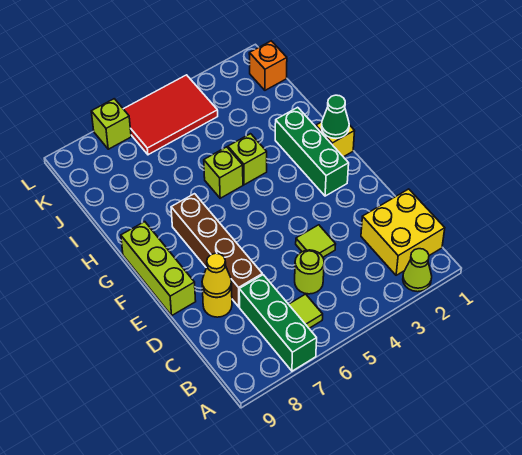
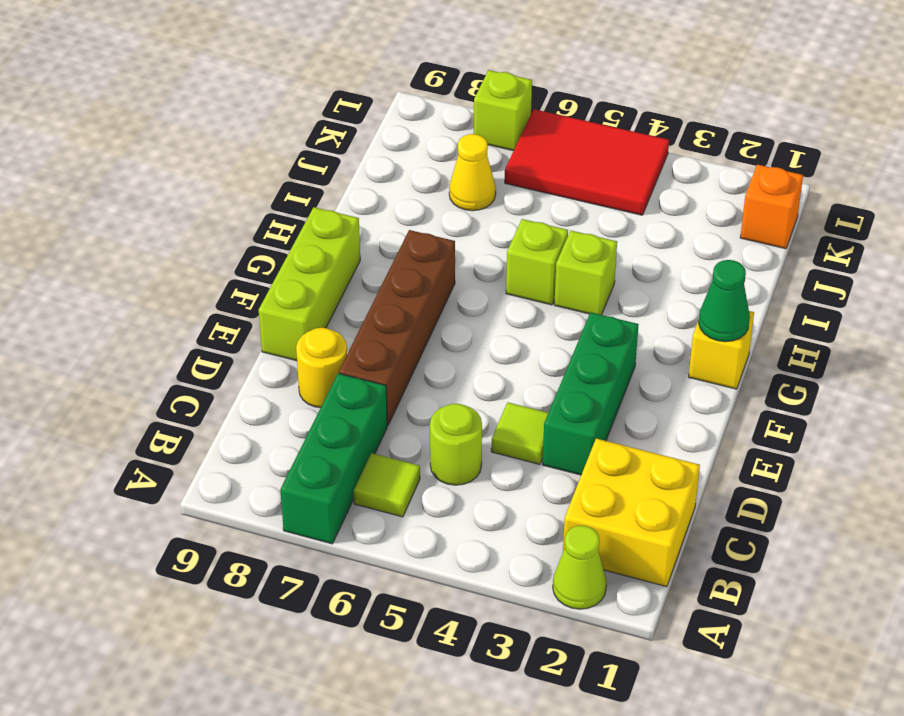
yellow cone D8 level 2 -> yellow cone J7 level 1
green brick F2:H2 level 1 -> green brick D3:F3 level 1

